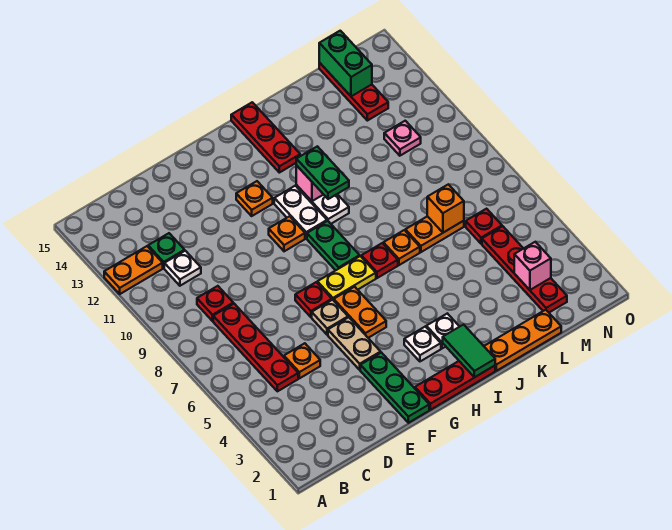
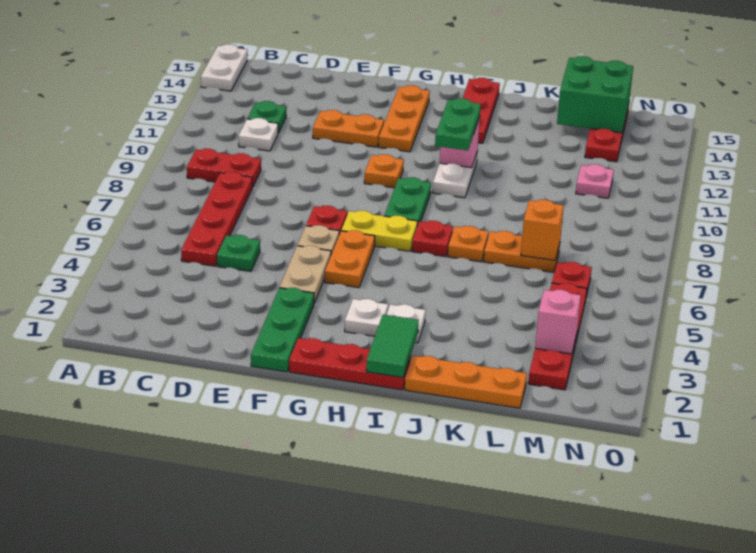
orange plate A12:B12 level 1 -> orange plate E12:F12 level 1
red plate C9 level 1 -> red plate B9:C9 level 1
orange plate D5 level 1 -> green plate D5 level 1
orange plate G12 level 1 -> orange plate G12:G14 level 1
white plate H10:H11 level 1 -> white plate A14:A15 level 1
green brick M14:M15 level 2 -> green brick L14:M15 level 2

